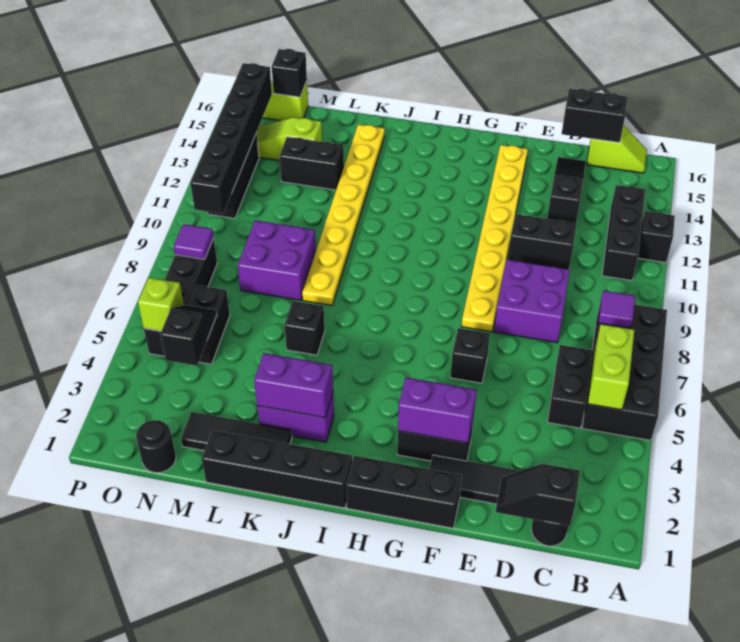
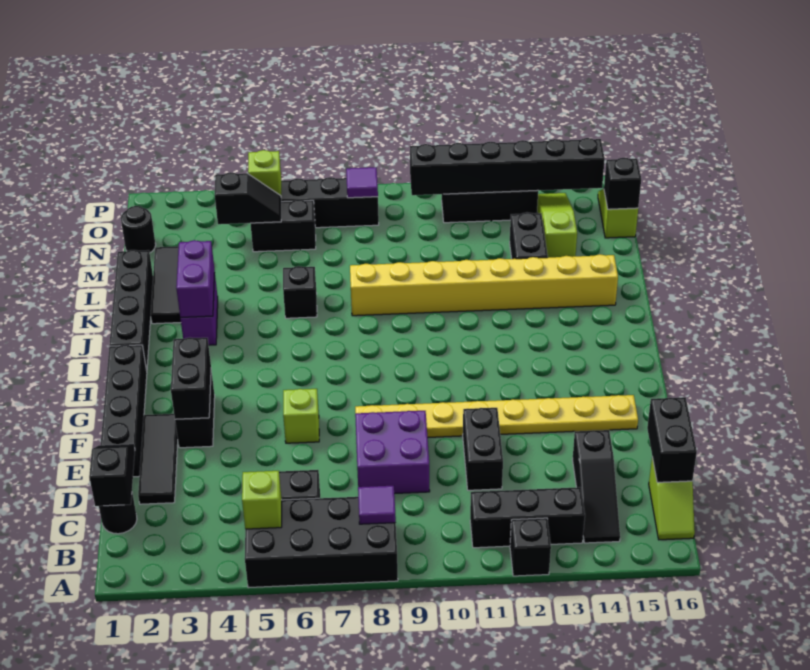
lime brick B5:B6 level 2 -> lime brick B5 level 2
black slope D13:D15 level 1 top 13 -> black slope B14:D14 level 1 top D
black brick F1:H1 level 1 -> black brick E1:H1 level 1
purple brick F3:G3 level 2 -> black brick F3:G3 level 2
black brick F6 level 1 -> lime brick F6 level 1
yellow plate K8:K15 level 1 -> yellow brick K8:K15 level 1
purple brick L8:M9 level 1 -> none

